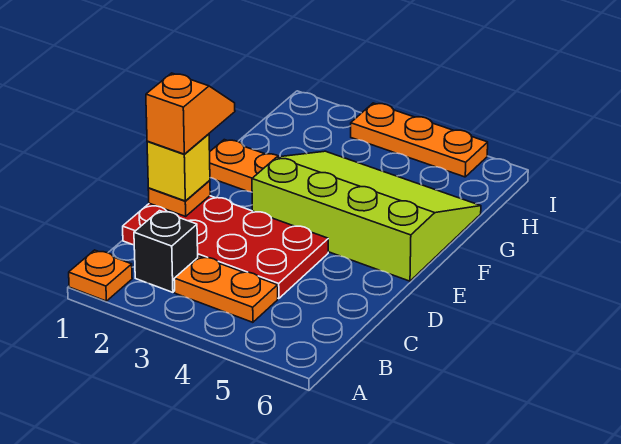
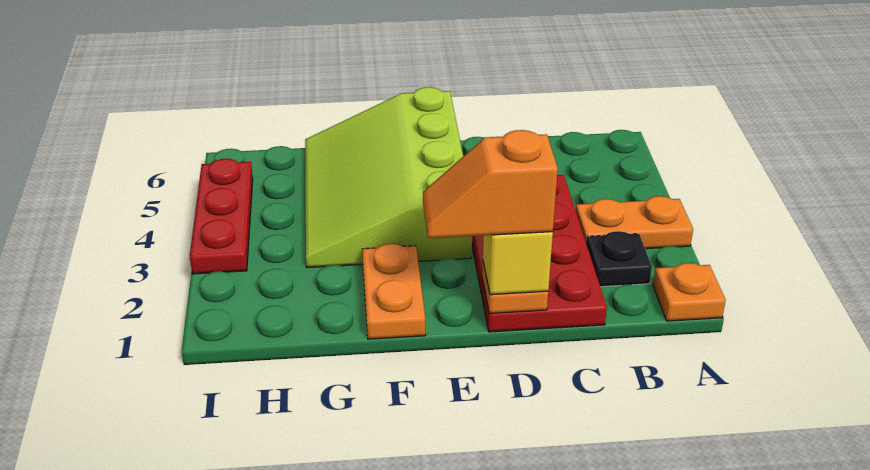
black brick B2 level 1 -> black plate B2 level 1
orange plate B3:B4 level 1 -> orange plate A3:B3 level 1
orange plate I3:I5 level 1 -> red plate I3:I5 level 1

